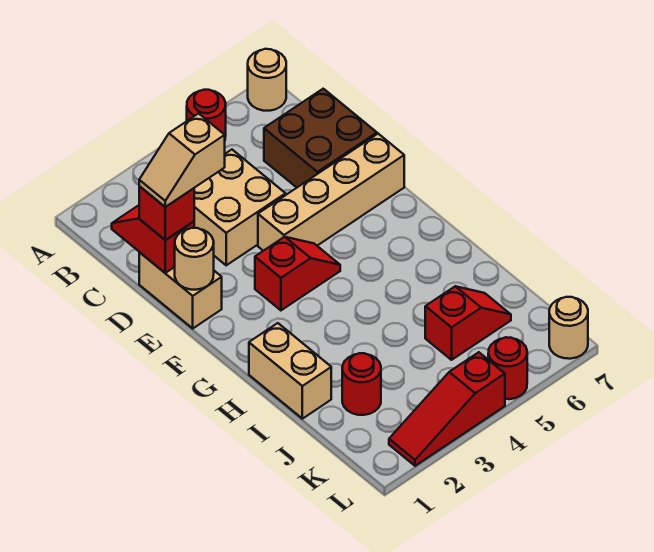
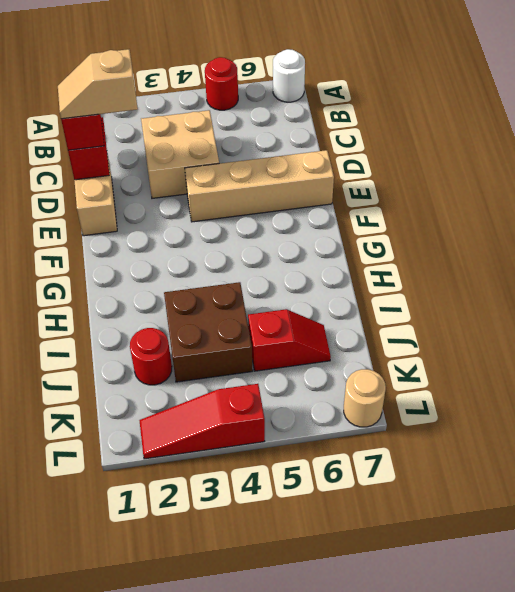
tan round brick A7 level 1 -> white round brick A7 level 1
brown brick C6:D7 level 1 -> brown brick I3:J4 level 1
tan round brick E1 level 2 -> none
red slope F3:F4 level 1 top 3 -> none
tan brick H1:I1 level 1 -> none
red round brick L5 level 1 -> none

